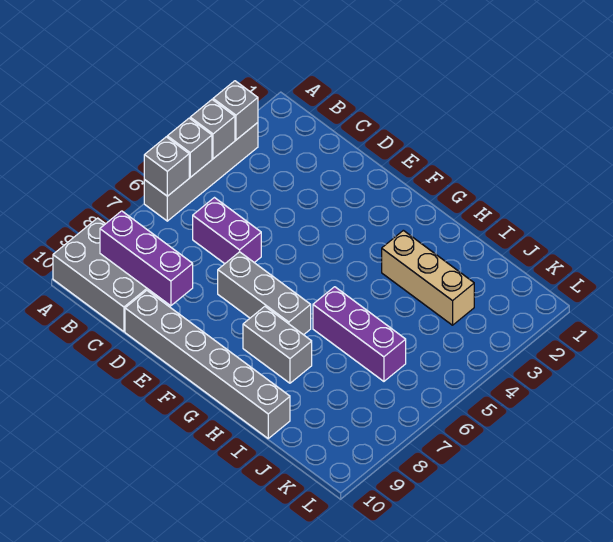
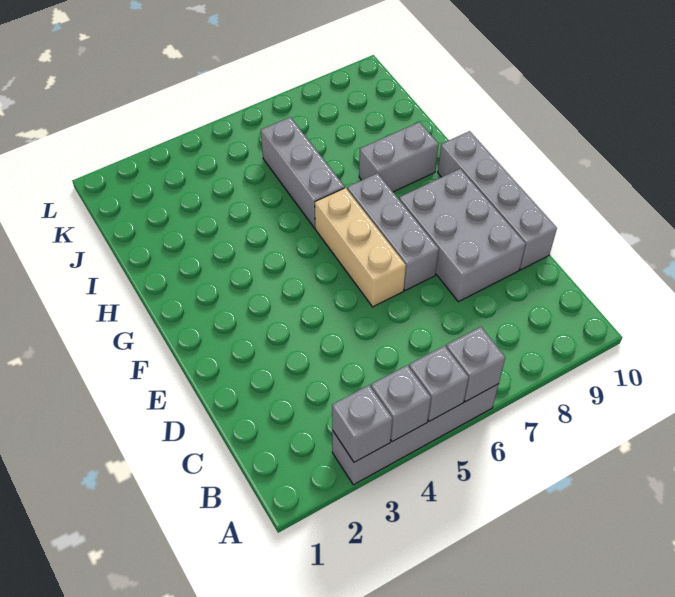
grey brick A9:C10 level 1 -> grey brick D8:F9 level 1
purple brick B9:D9 level 2 -> none
purple brick C6:D6 level 1 -> none
grey brick D10:I10 level 1 -> grey brick D10:G10 level 1
grey brick G8:H8 level 1 -> grey brick H8:H9 level 1
tan brick H3:J3 level 1 -> tan brick E6:G6 level 1
purple brick H6:J6 level 1 -> grey brick H6:J6 level 1

